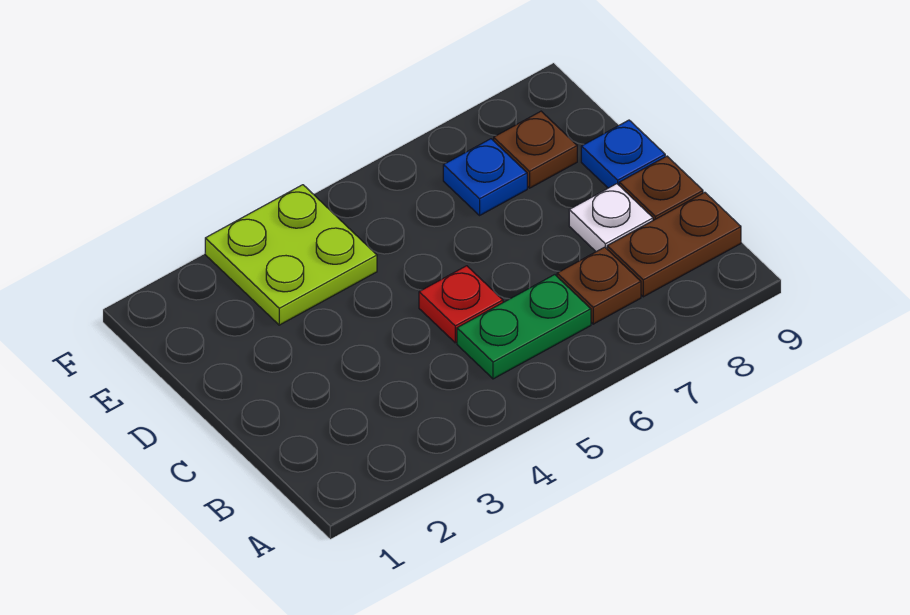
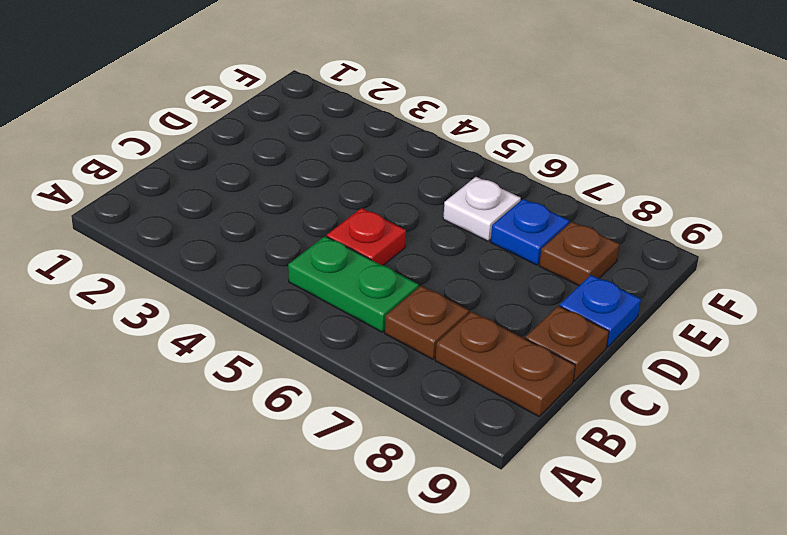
white plate C8 level 1 -> white plate E6 level 1
lime plate E3:F4 level 1 -> none

